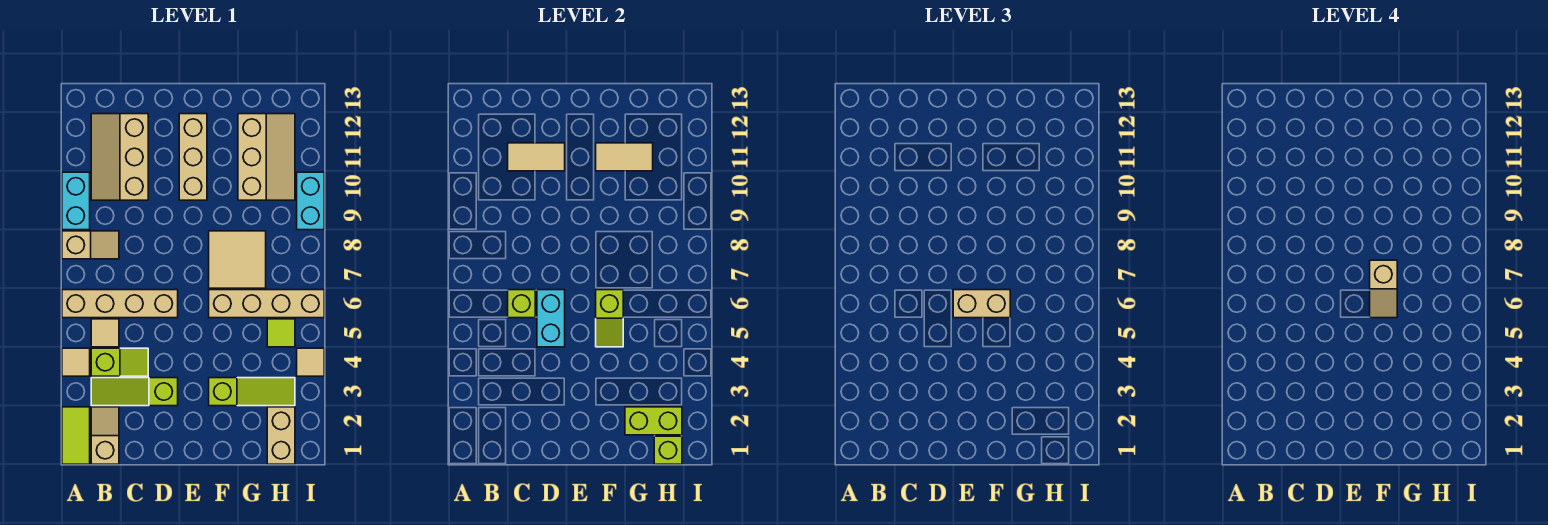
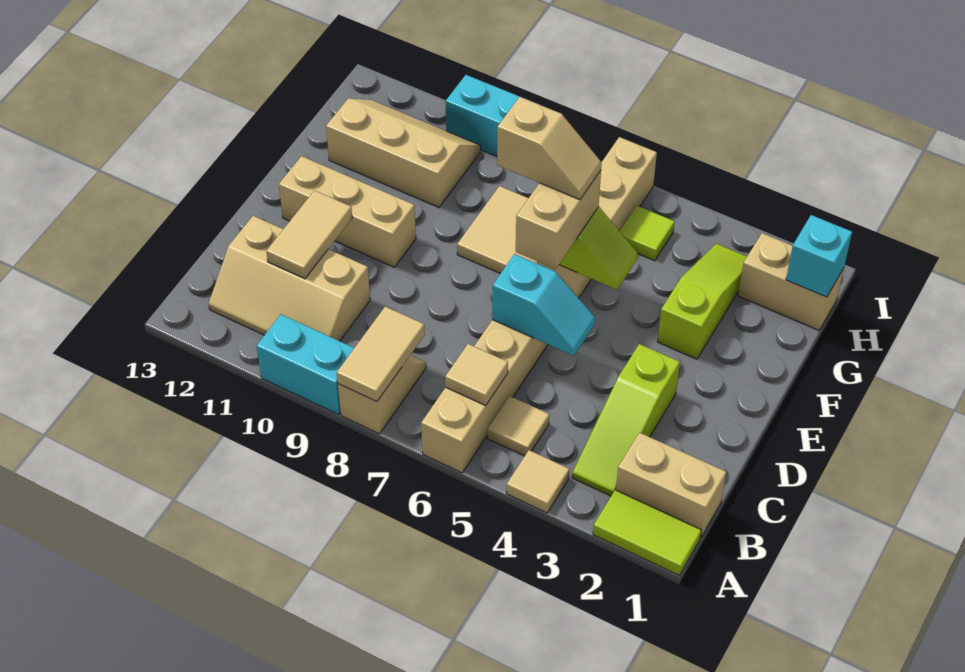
tan slope B1:B2 level 1 top 1 -> tan brick B1:B2 level 1
lime slope B4:C4 level 1 top B -> none
lime brick C6 level 2 -> none
cyan brick D5:D6 level 2 -> cyan slope D5:D6 level 2 top 6
tan tile F11:G11 level 2 -> tan tile A8:B8 level 2
lime brick G2:H2 level 2 -> none
lime brick H1 level 2 -> cyan brick H1 level 2
tan tile I4 level 1 -> tan tile B6 level 2

